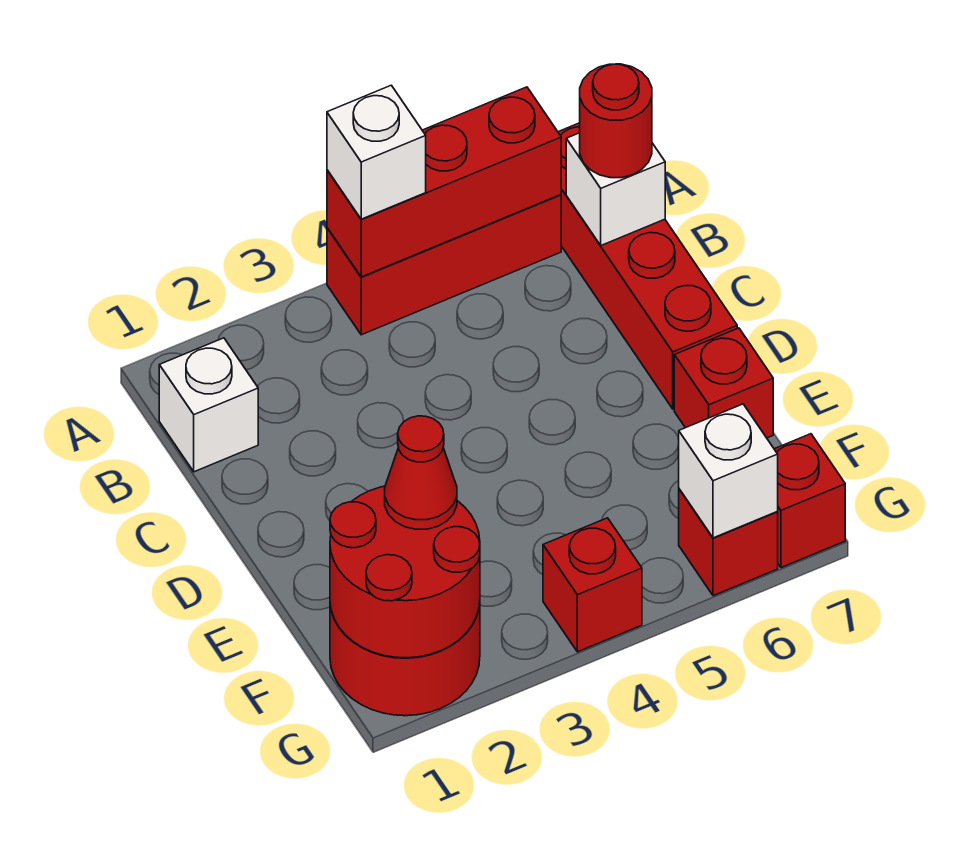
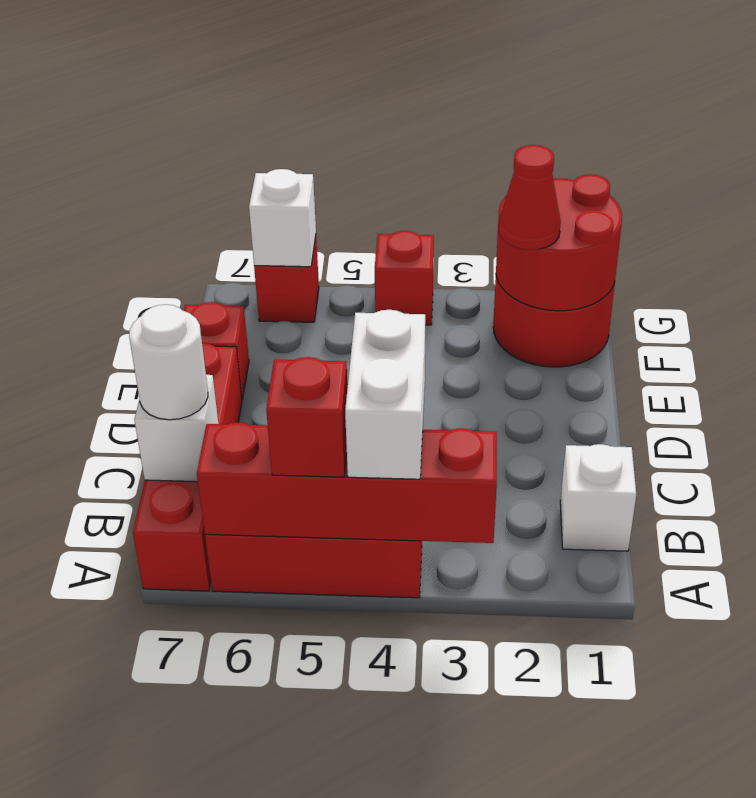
red brick A4:A6 level 2 -> red brick A3:A6 level 2
white brick A4 level 3 -> white brick A4:B4 level 3
red round brick B7 level 3 -> white round brick B7 level 3
red brick G7 level 1 -> red brick A5 level 3

